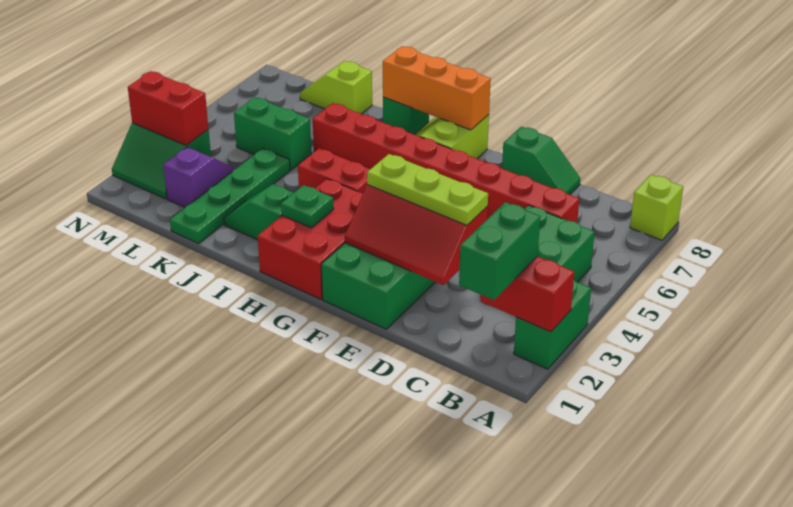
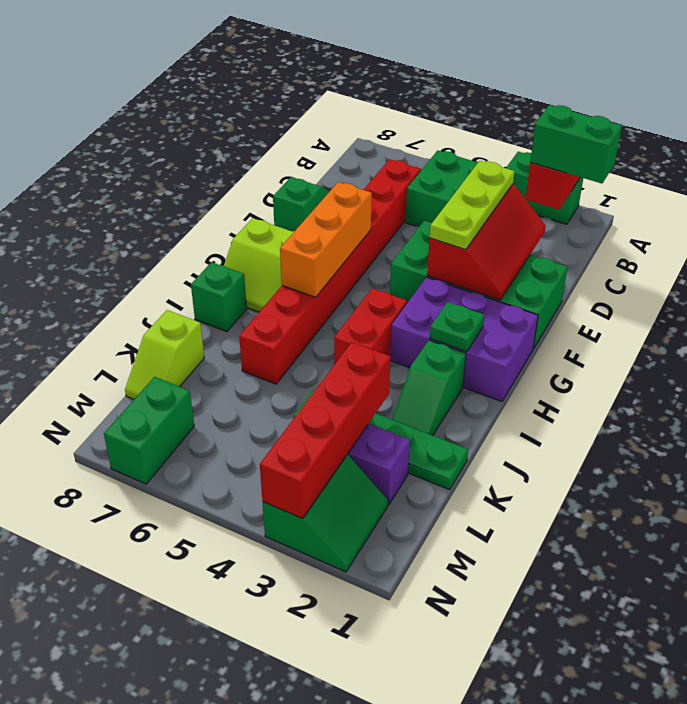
lime brick A8 level 1 -> none
red brick G1:H3 level 1 -> purple brick G1:H3 level 1
orange brick G8:I8 level 2 -> orange brick F6:H6 level 2
green brick K5:L5 level 1 -> green brick M7:N7 level 1
red brick M3:N3 level 2 -> red brick K3:N3 level 2

